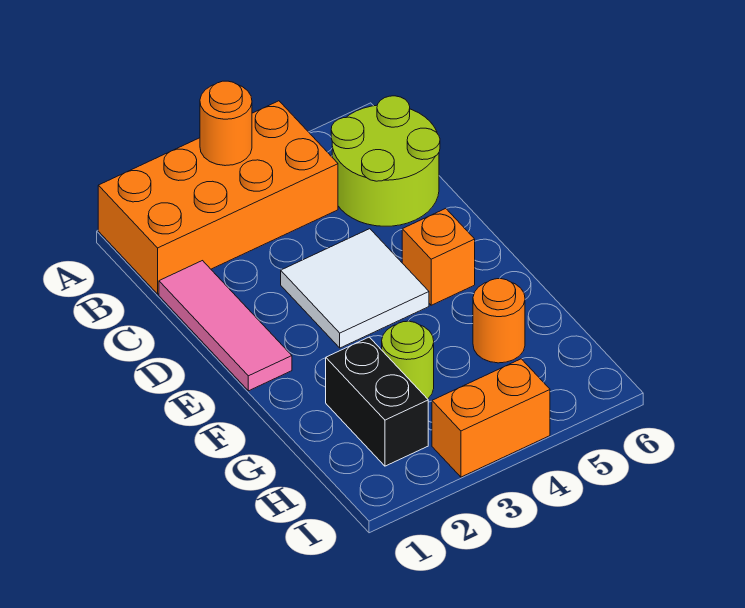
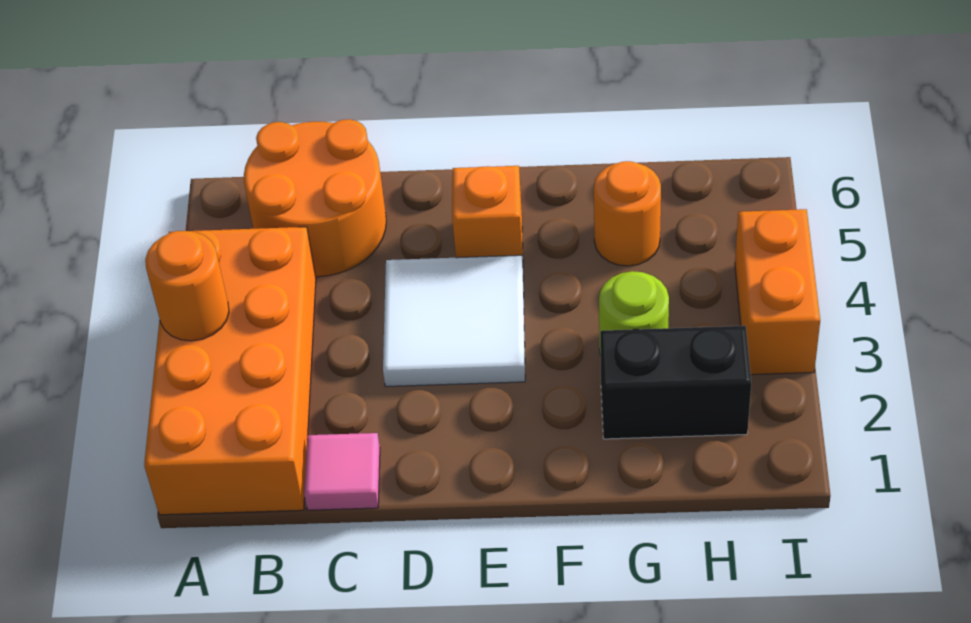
lime round brick B5:C6 level 1 -> orange round brick B5:C6 level 1
pink tile C1:E1 level 1 -> pink tile C1 level 1

